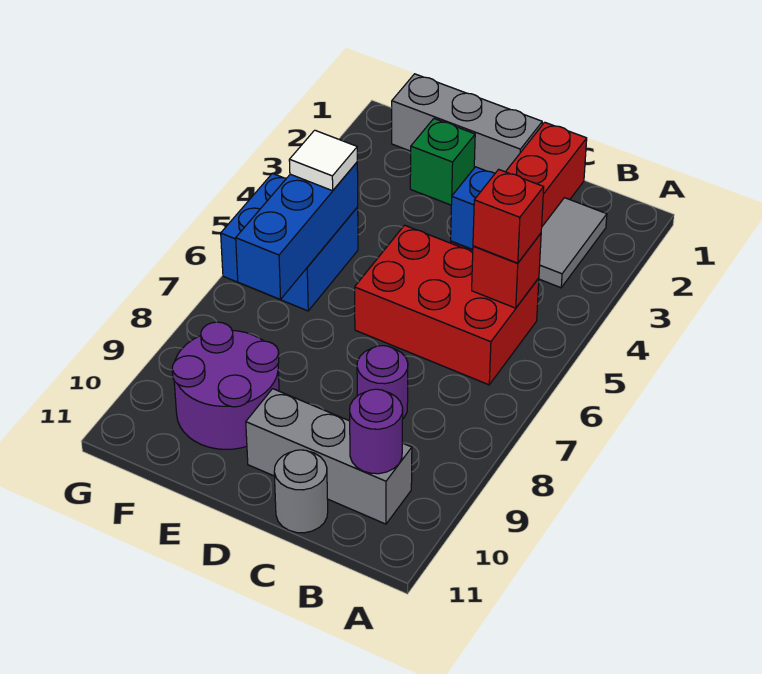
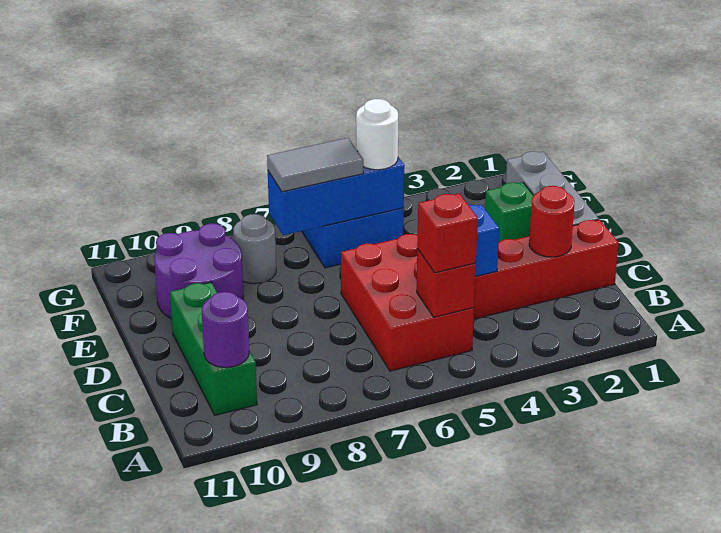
grey tile B2:B3 level 1 -> grey tile F6:F7 level 3
grey brick B10:D10 level 1 -> green brick B10:D10 level 1
none -> red round brick C2 level 2
purple round brick C8 level 1 -> none
grey round brick C11 level 1 -> grey round brick F8 level 1
white tile F5 level 3 -> white round brick F5 level 3

